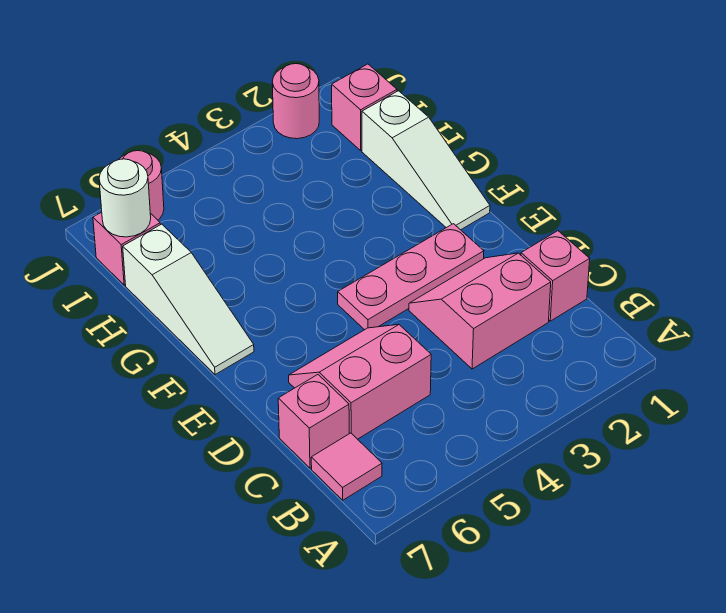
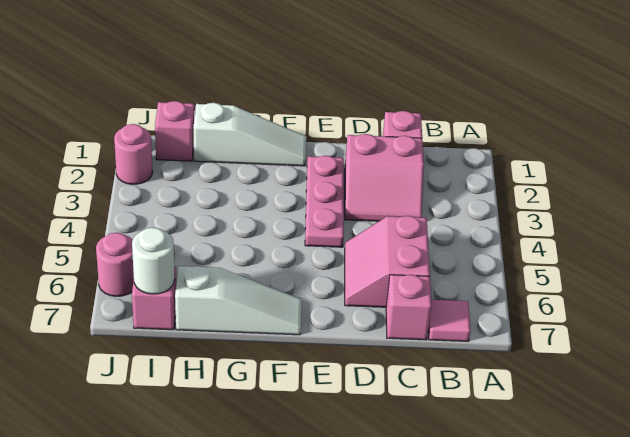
pink slope C2:D3 level 1 top C -> pink slope C2:D3 level 1 top 2

